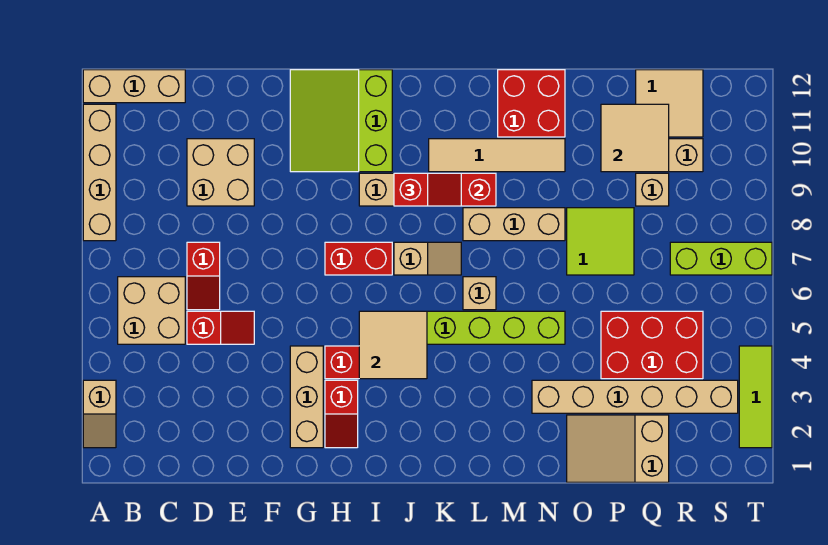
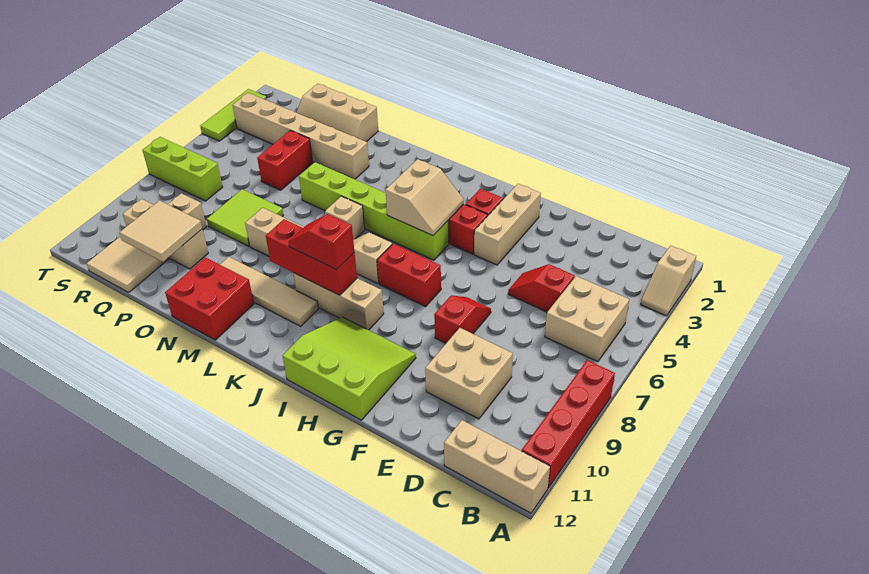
tan slope A2:A3 level 1 top 3 -> tan slope A2:A3 level 1 top 2
tan brick A8:A11 level 1 -> red brick A8:A11 level 1
red slope D6:D7 level 1 top 7 -> red slope F7:F8 level 1 top 8
lime slope G10:I12 level 1 top I -> lime slope G10:I12 level 1 top 12
tan tile I4:J5 level 2 -> tan slope I4:J5 level 2 top J
tan slope O1:Q2 level 1 top Q -> tan slope O1:Q2 level 1 top 1
red brick P4:R5 level 1 -> red brick P4:P5 level 1

